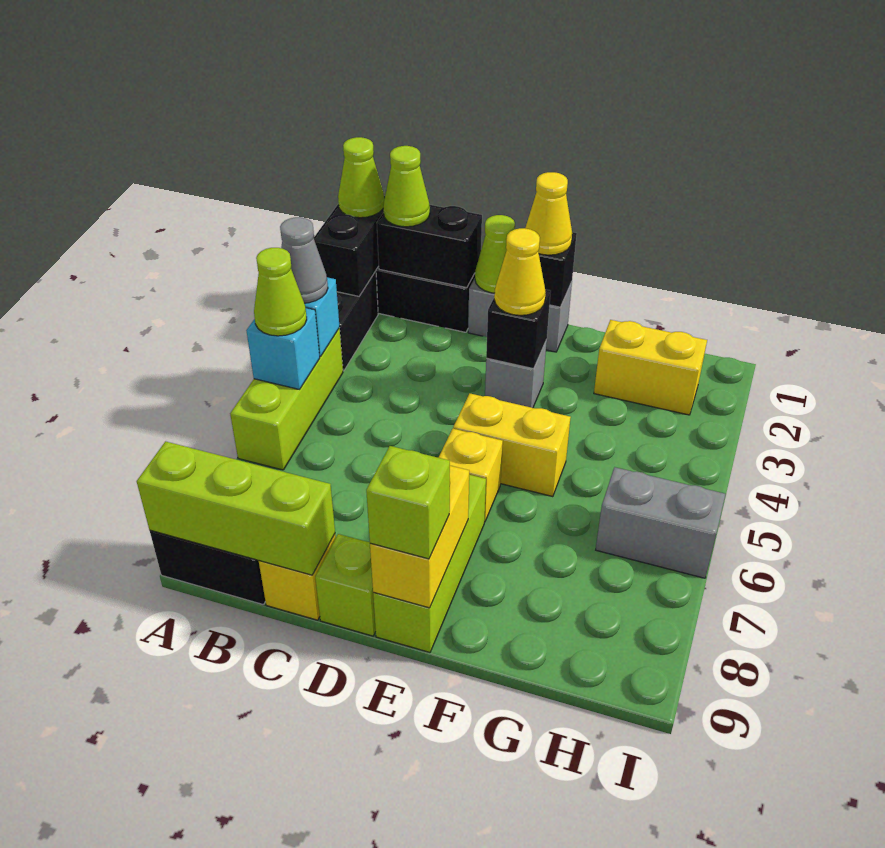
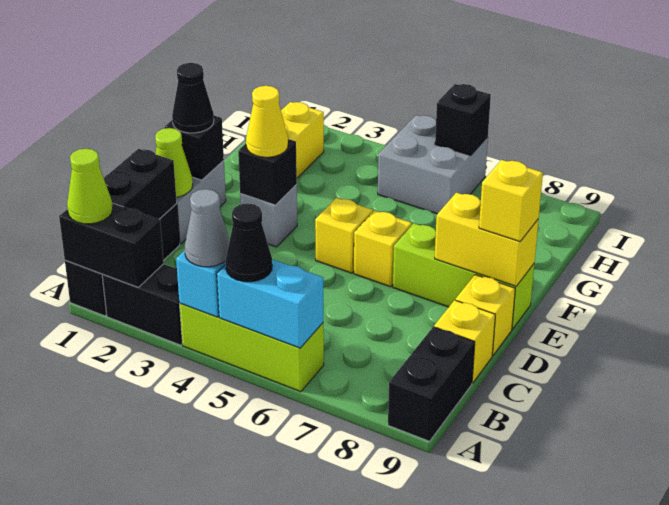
cyan brick A5 level 2 -> cyan brick A5:A6 level 2
lime cone A5 level 3 -> black cone A5 level 3
lime brick A9:C9 level 2 -> none
lime cone B1 level 3 -> none
lime brick D9 level 1 -> yellow brick D9 level 1
yellow cone E1 level 3 -> black cone E1 level 3
yellow brick E5:F5 level 1 -> yellow brick E5 level 1
lime brick E9 level 3 -> yellow brick E9 level 3
grey brick H6:I6 level 1 -> grey brick H5:I6 level 1
none -> black brick I6 level 2

